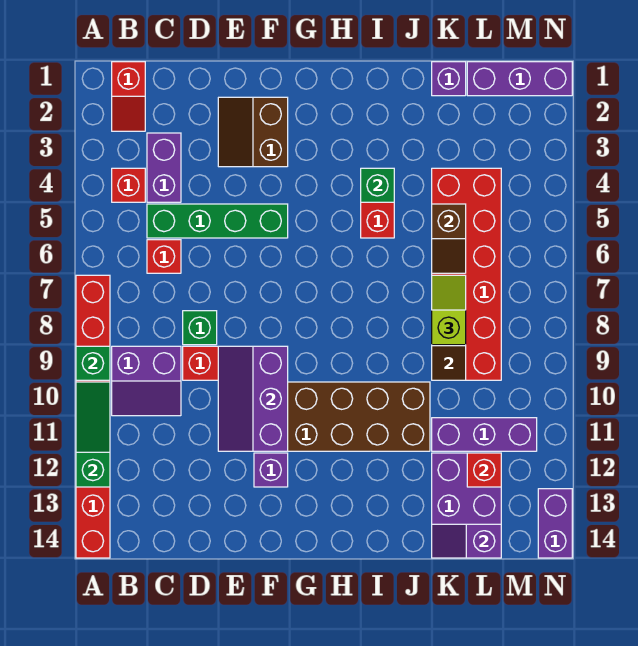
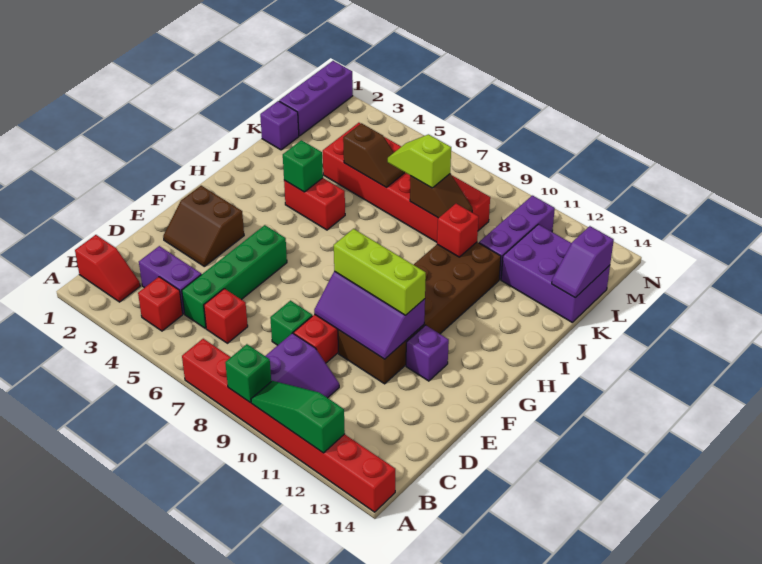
none -> lime brick F9:F11 level 3
red brick L12 level 2 -> red brick J10 level 2
purple brick N13:N14 level 1 -> none

